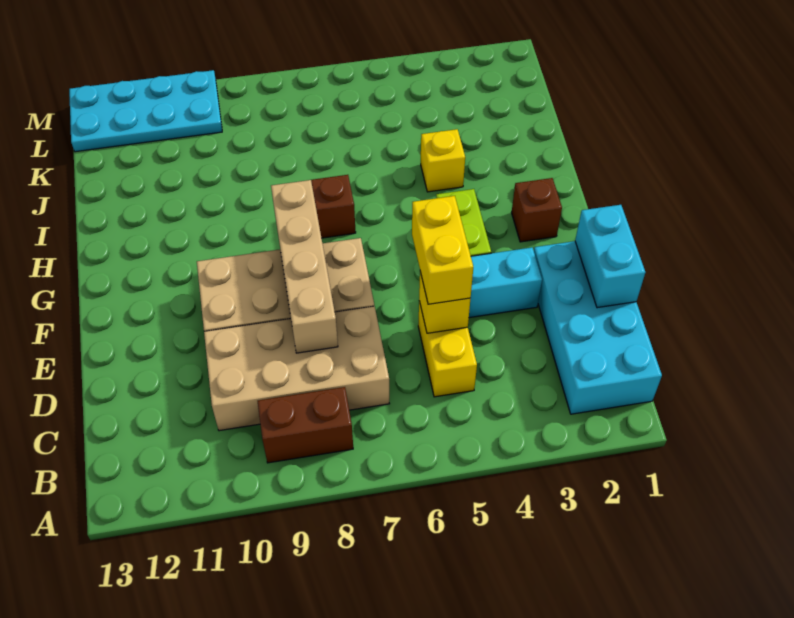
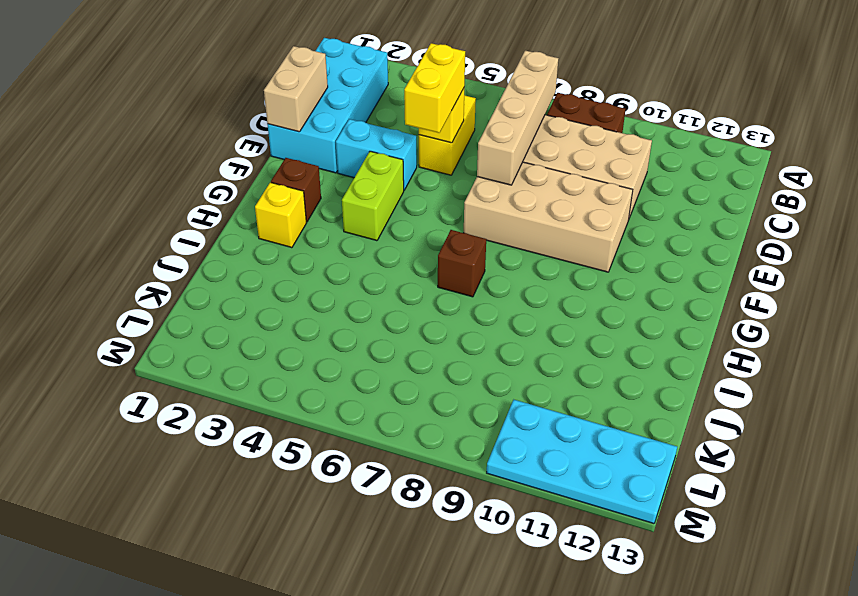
cyan brick D1:E1 level 2 -> tan brick D1:E1 level 2
tan brick D8:G8 level 2 -> tan brick B7:E7 level 2
yellow brick I4 level 1 -> yellow brick H2 level 1

